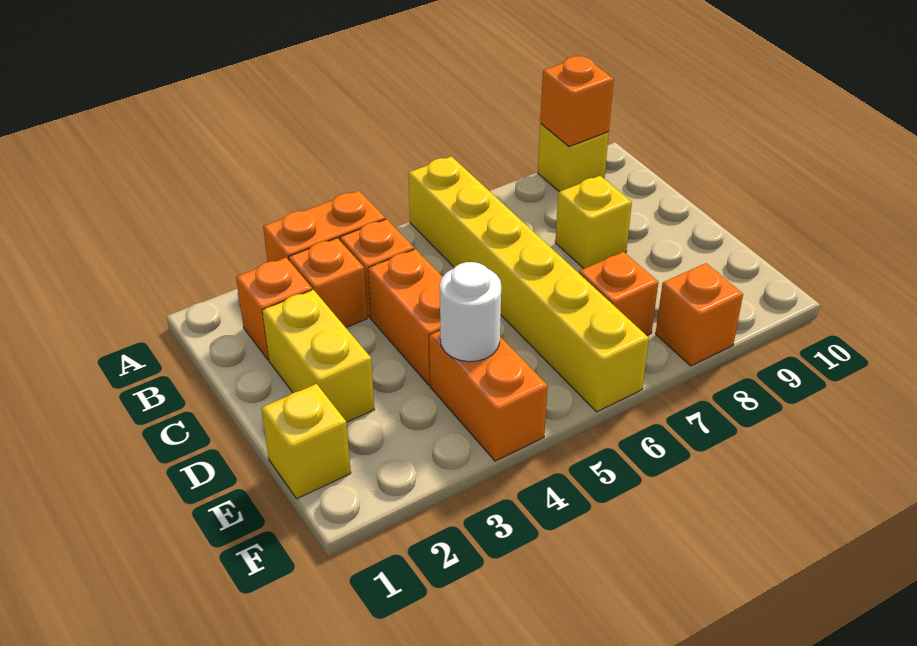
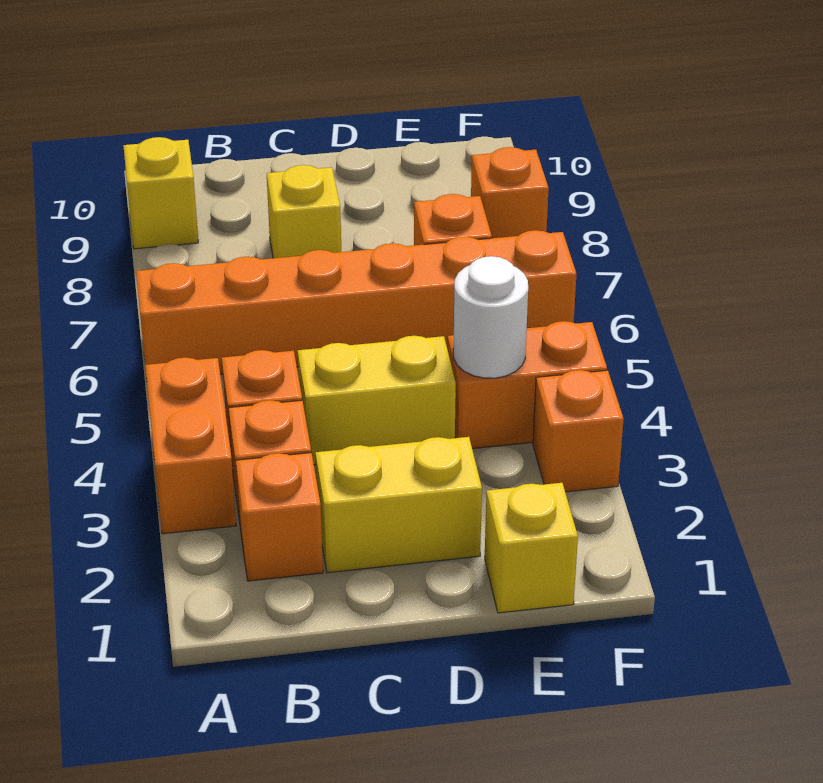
yellow brick A6:F6 level 1 -> orange brick A6:F6 level 1
orange brick A9 level 2 -> orange brick F3 level 1
orange brick C4:D4 level 1 -> yellow brick C4:D4 level 1

